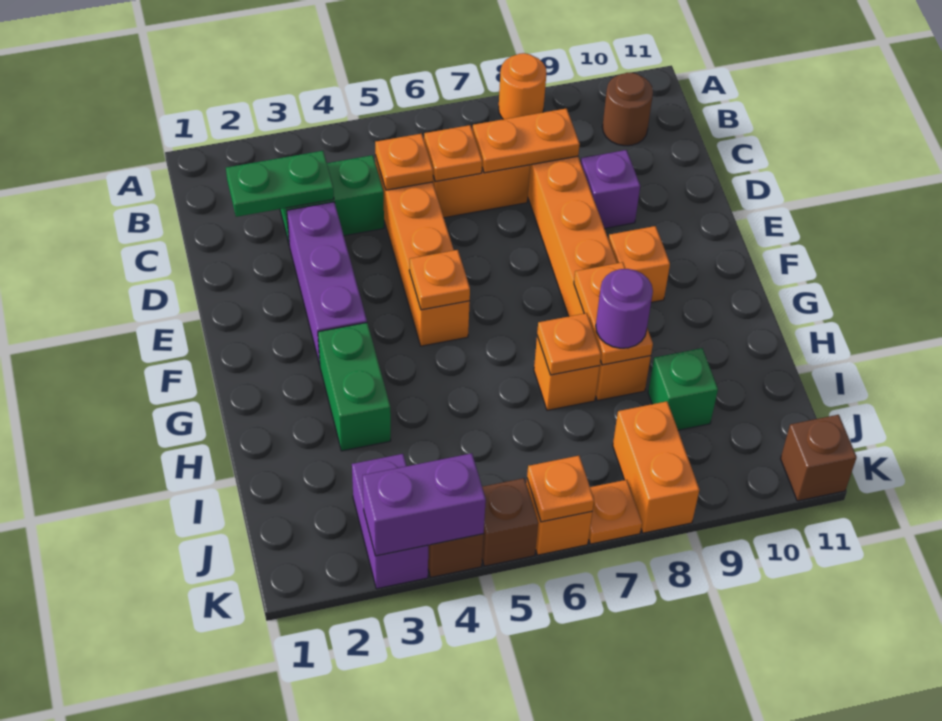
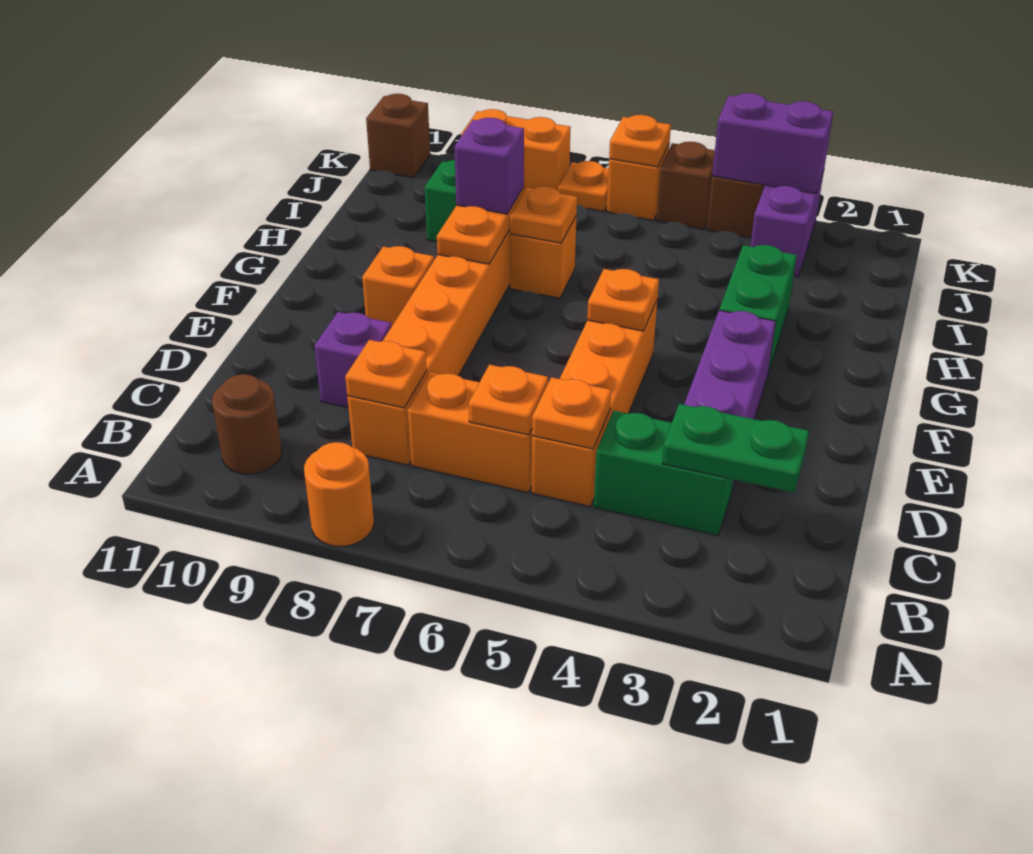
orange plate C7:C8 level 2 -> orange plate C8 level 2
purple round brick H8 level 3 -> purple brick H8 level 3
orange brick J8:K8 level 1 -> orange brick K8:K9 level 1

